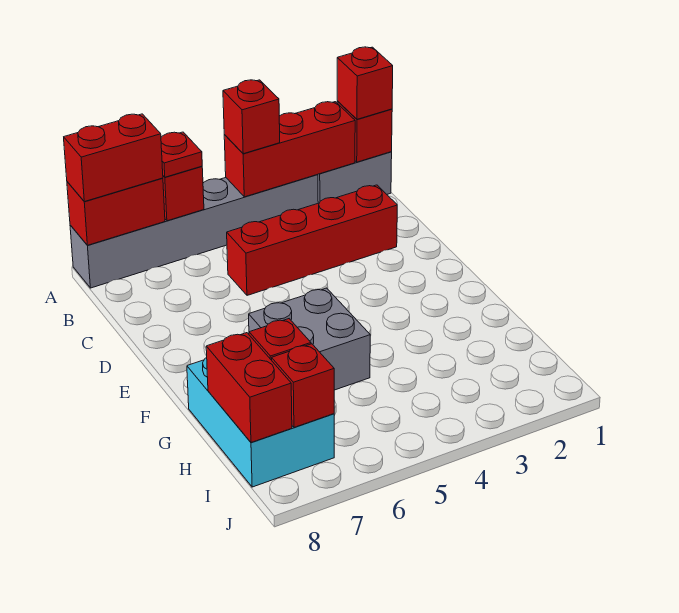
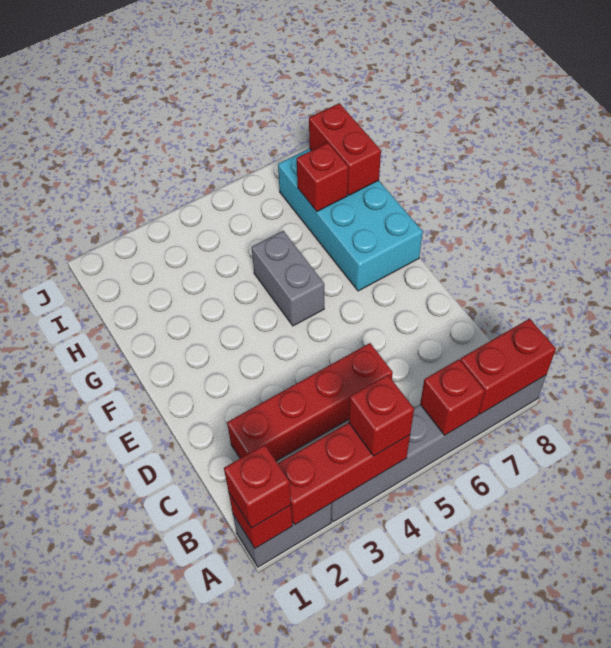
red plate A6 level 3 -> none
red brick A7:A8 level 3 -> none
grey brick F5:G6 level 1 -> grey brick F5:G5 level 1
cyan brick G7:I8 level 1 -> cyan brick F7:I8 level 1
red brick I7 level 2 -> none

